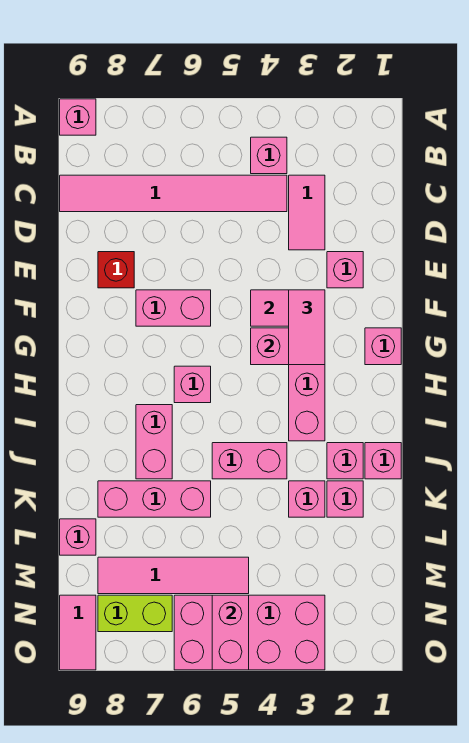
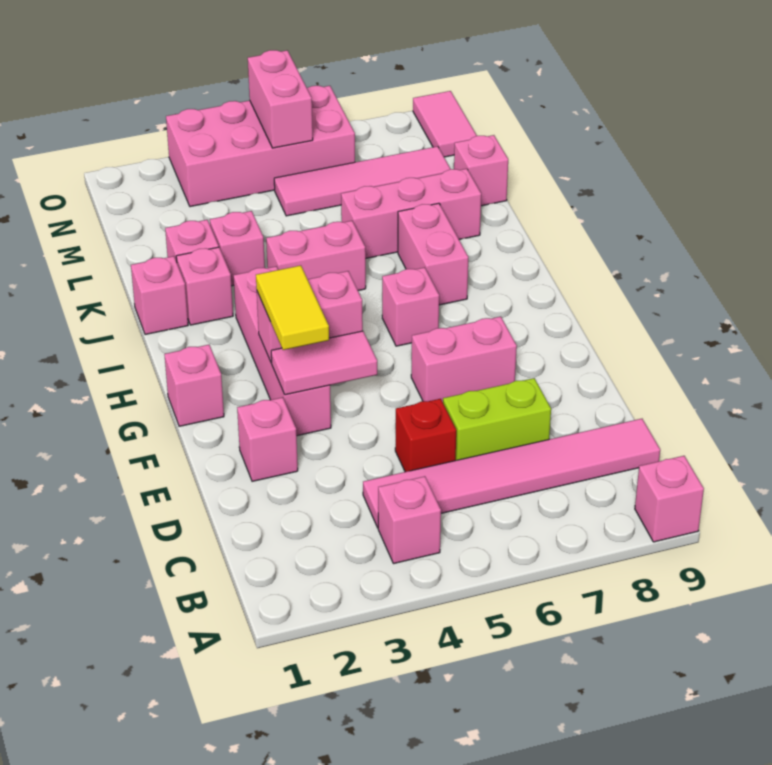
pink tile C3:D3 level 1 -> none
red brick E8 level 1 -> red brick D5 level 1
pink tile F3:G3 level 3 -> yellow tile F3:G3 level 3
lime brick N7:N8 level 1 -> lime brick D6:D7 level 1

